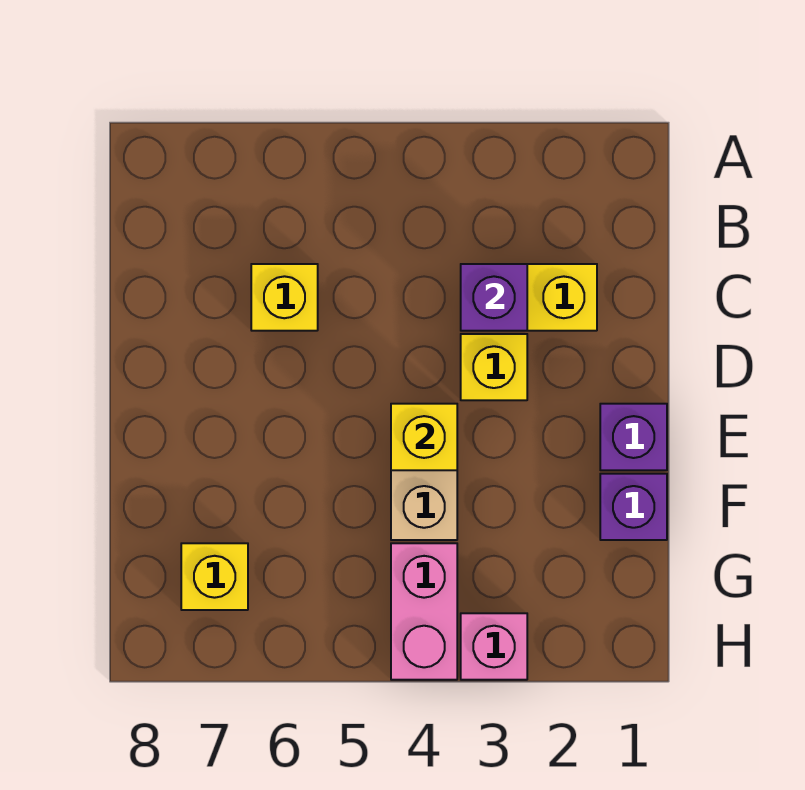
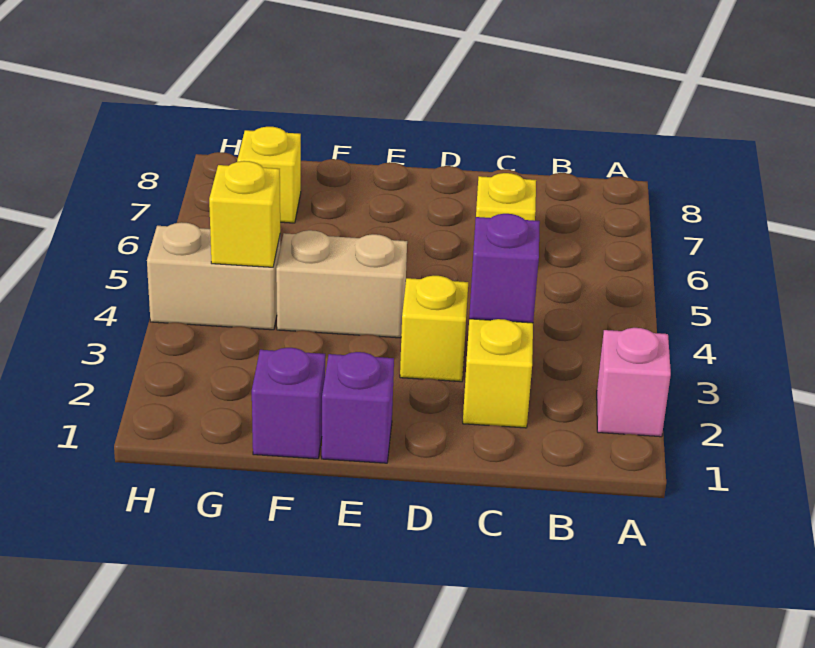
yellow brick E4 level 2 -> yellow brick G4 level 2
pink brick G4:H4 level 1 -> tan brick G4:H4 level 1
pink brick H3 level 1 -> pink brick A2 level 1

